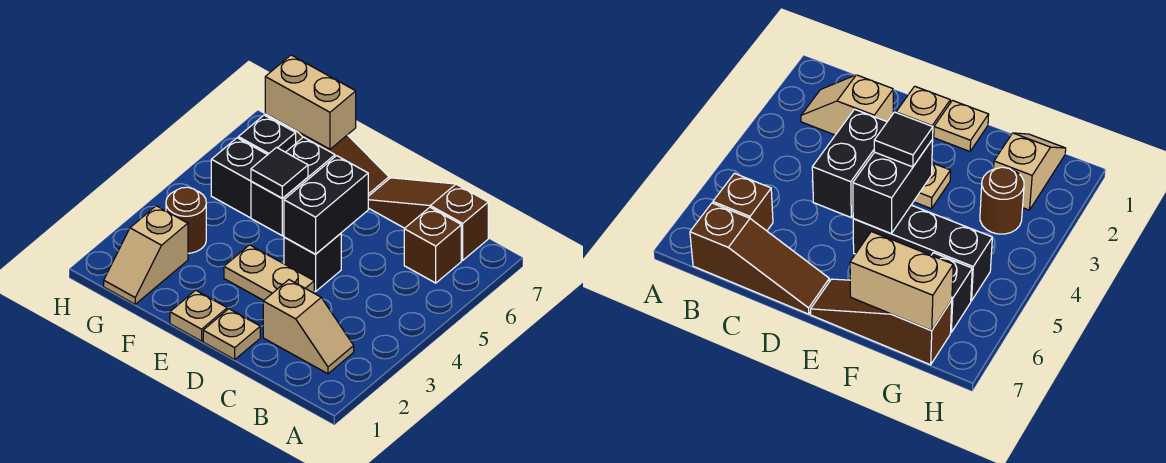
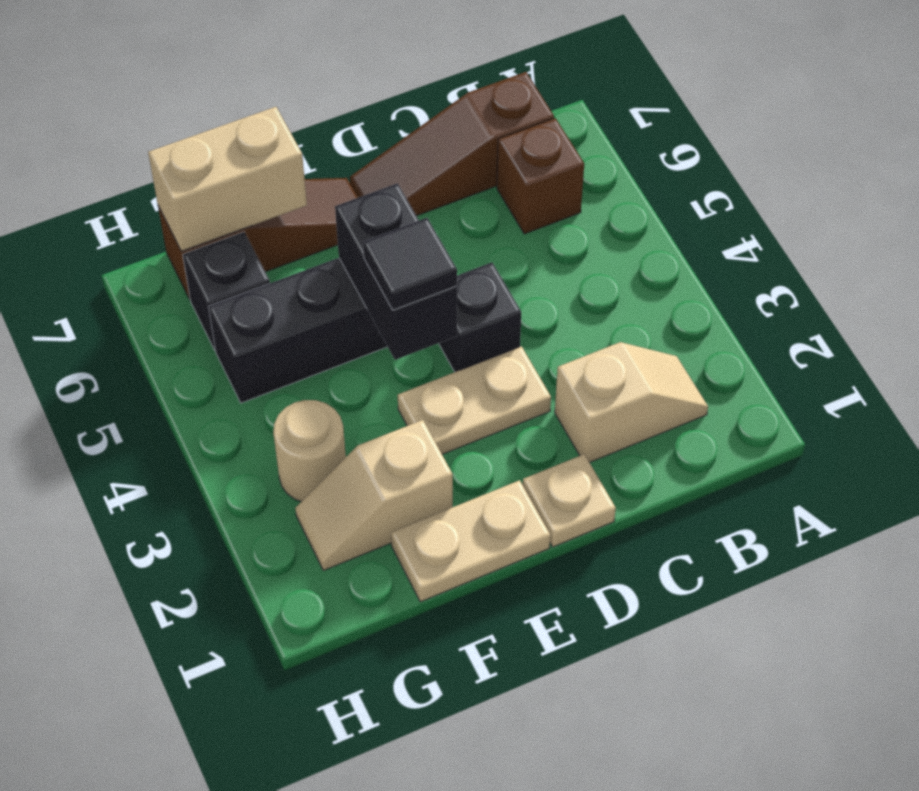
black brick D4:D5 level 2 -> none
tan plate E1 level 1 -> tan plate E1:F1 level 1
tan slope G1:G2 level 1 top 2 -> tan slope F2:G2 level 1 top F
brown round brick G3 level 1 -> tan round brick G3 level 1

